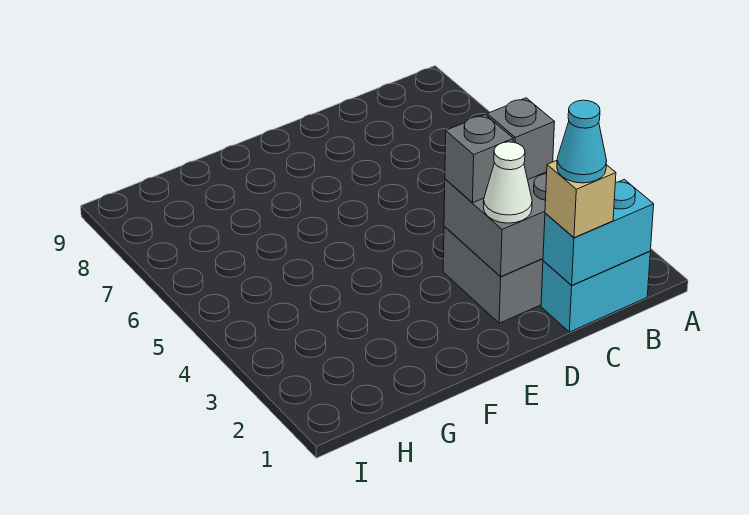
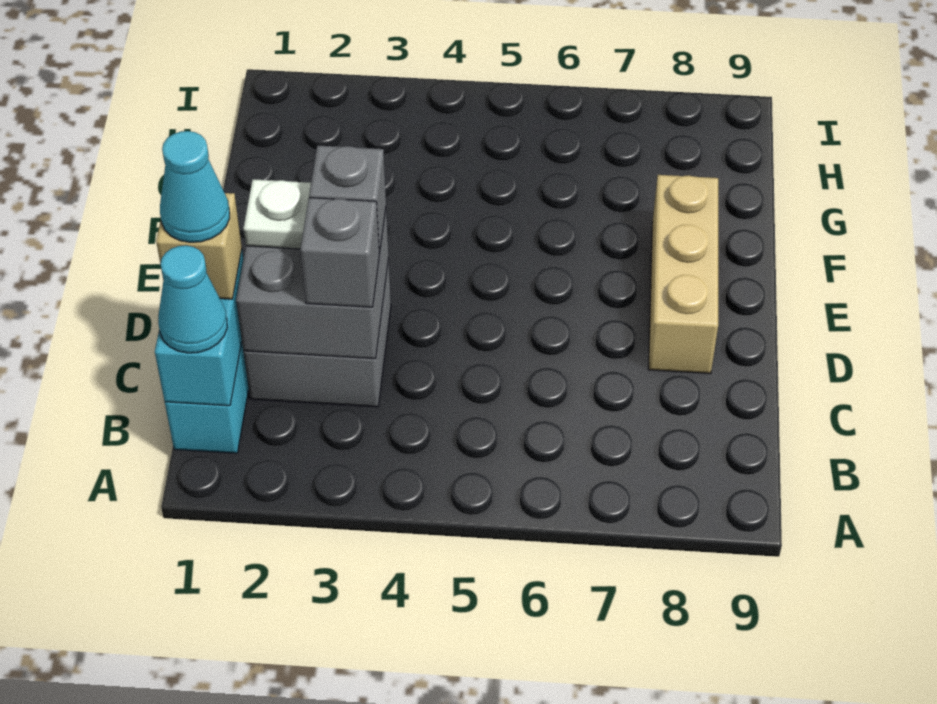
none -> cyan cone B1 level 3
white cone D2 level 3 -> white plate D2 level 3
none -> tan brick D8:F8 level 1

